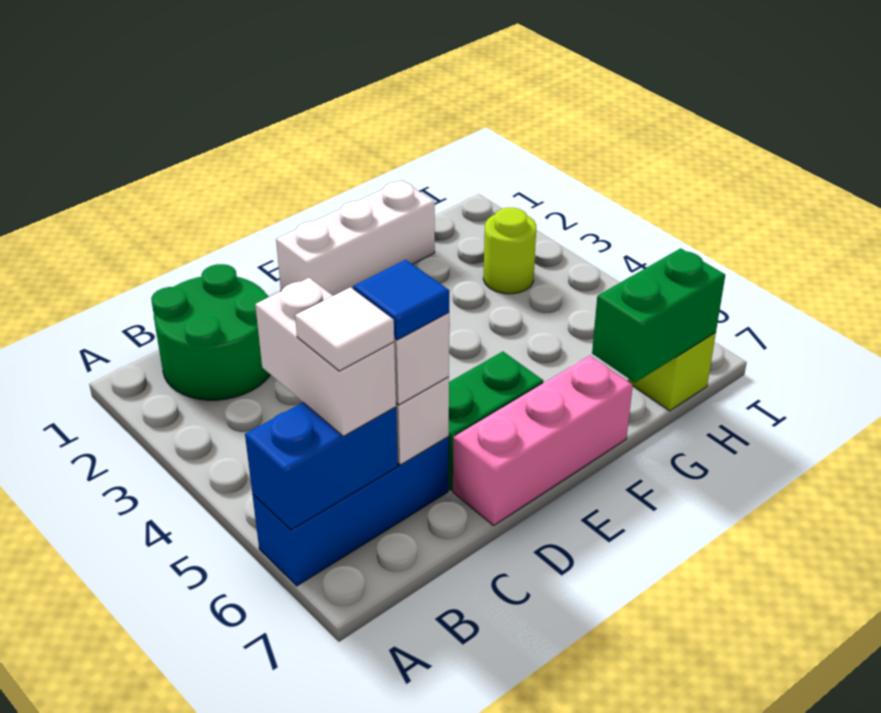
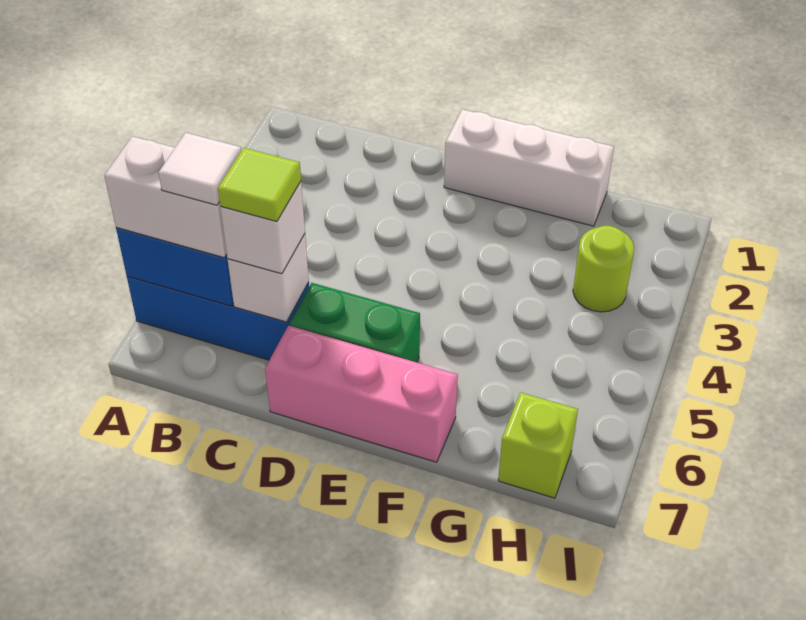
green round brick B1:C2 level 1 -> none
white brick B5:B6 level 3 -> white brick A6:B6 level 3
blue tile C6 level 4 -> lime tile C6 level 4
green brick G7:H7 level 2 -> none

